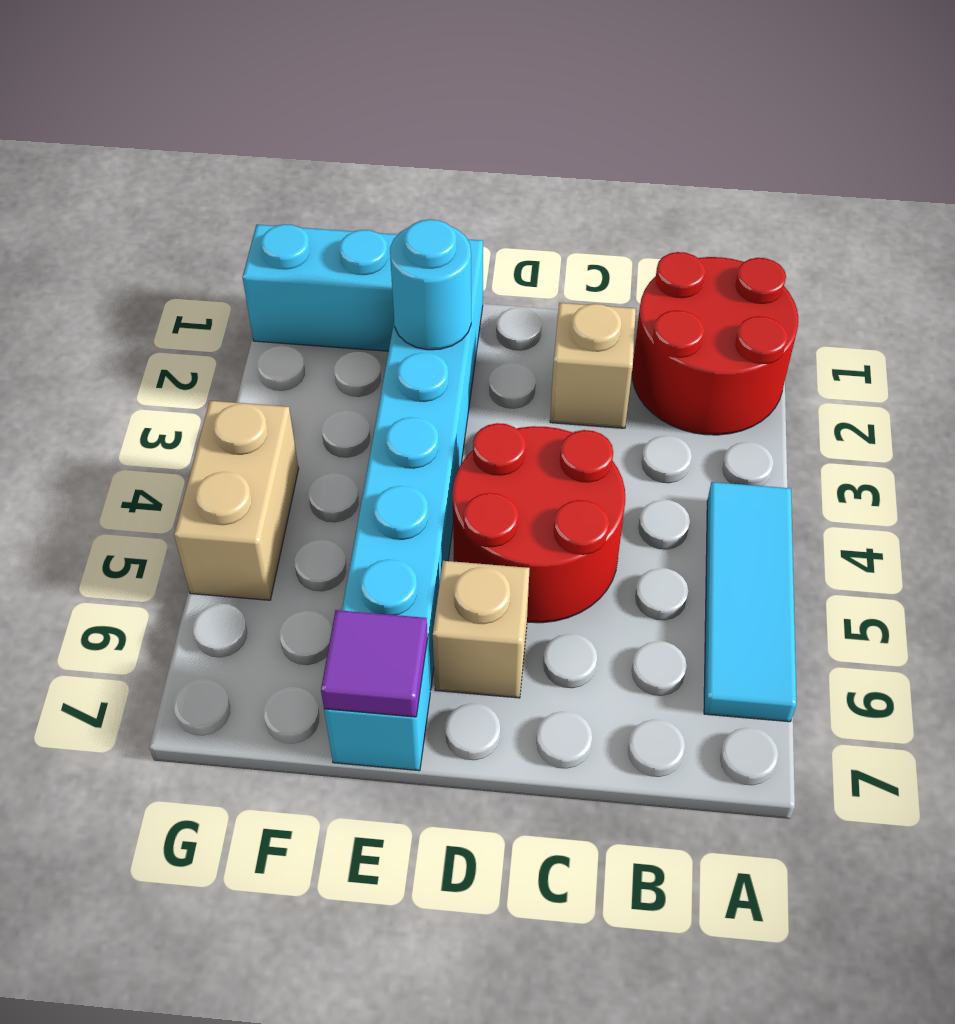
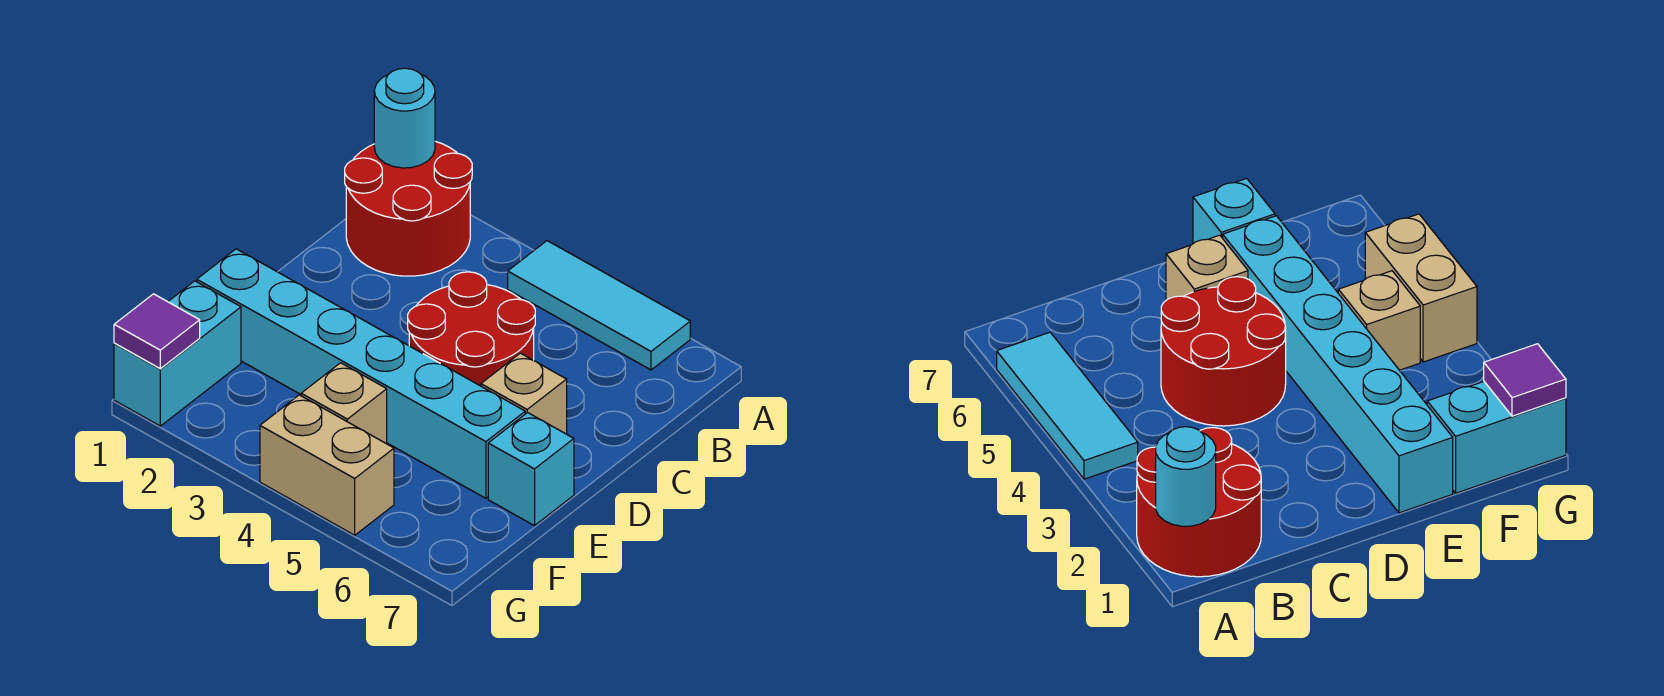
tan brick C2 level 1 -> tan brick F4 level 1
cyan round brick E2 level 2 -> cyan round brick A1 level 2
purple tile E7 level 2 -> purple tile G1 level 2

